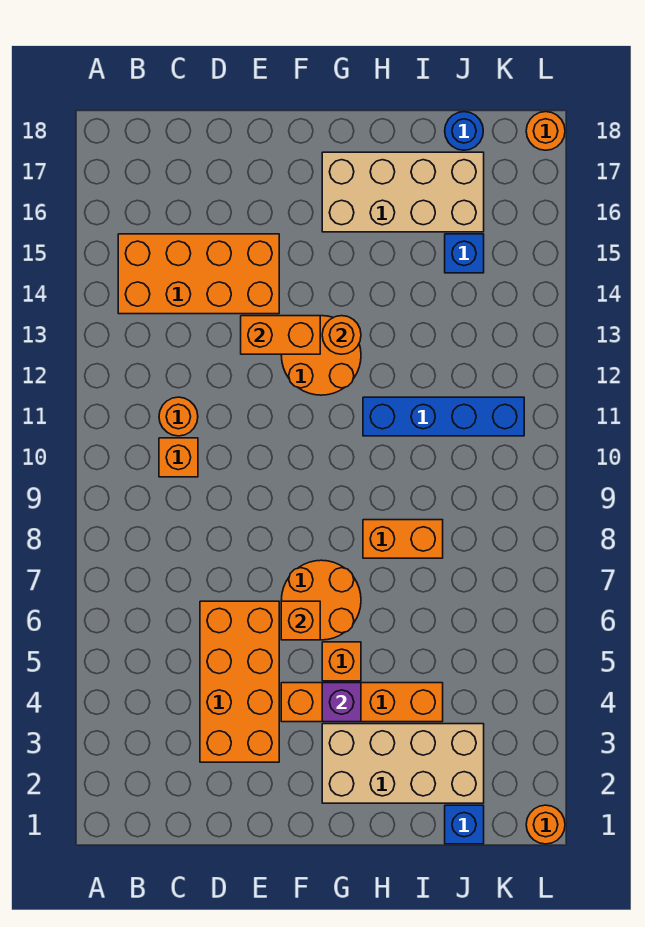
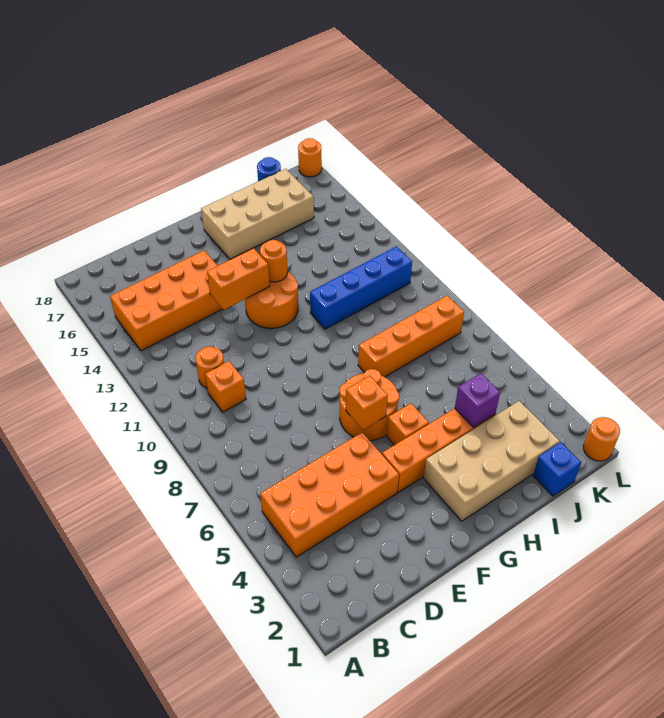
orange brick D3:E6 level 1 -> orange brick B4:E5 level 1
purple brick G4 level 2 -> purple brick I4 level 2
orange brick H8:I8 level 1 -> orange brick H8:K8 level 1
blue brick J15 level 1 -> none

